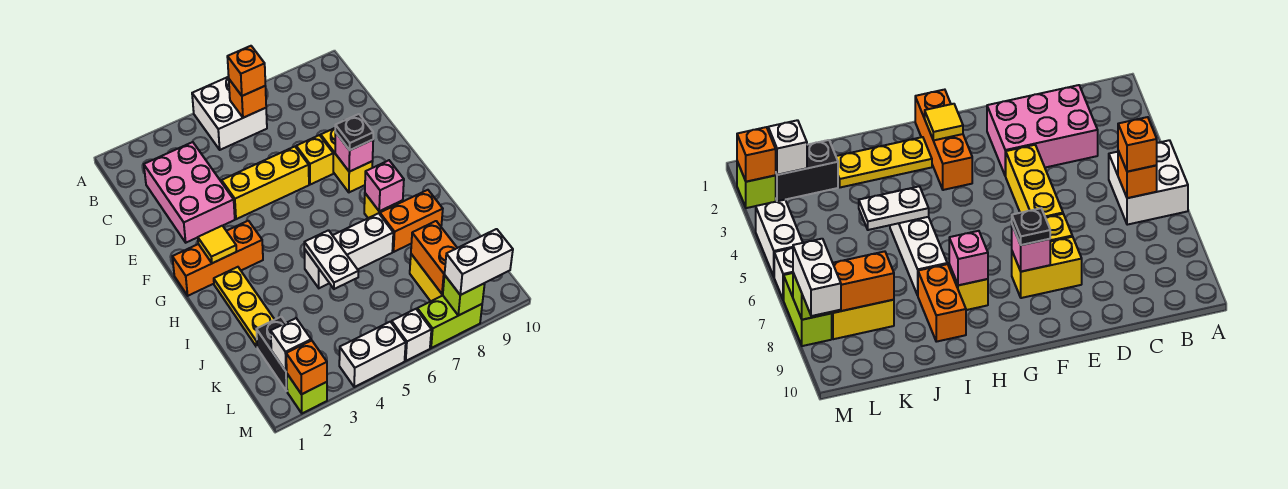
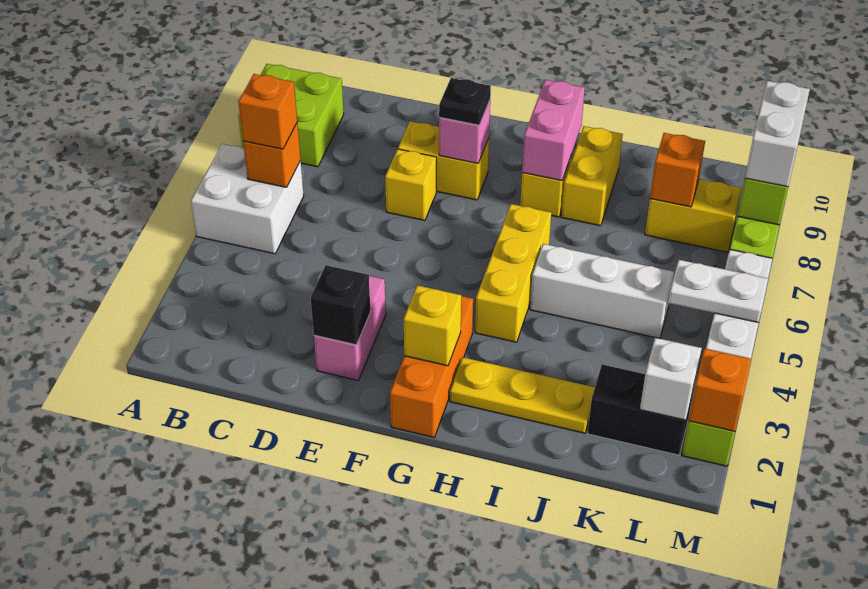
none -> lime brick A8:B9 level 1
pink brick C2:E3 level 1 -> pink brick E2:E3 level 1
none -> black brick E2 level 2
yellow brick E4:E6 level 1 -> yellow brick H4:H6 level 1
yellow tile G2 level 2 -> yellow brick G2 level 2
pink brick H8 level 2 -> pink brick H8:H9 level 2
white brick I5:I7 level 1 -> white brick I5:K5 level 1
white plate I5:J5 level 2 -> white plate L5:M5 level 2
orange brick I8:I9 level 1 -> yellow brick I8:I9 level 1
orange brick K8:L8 level 2 -> orange brick K8 level 2

